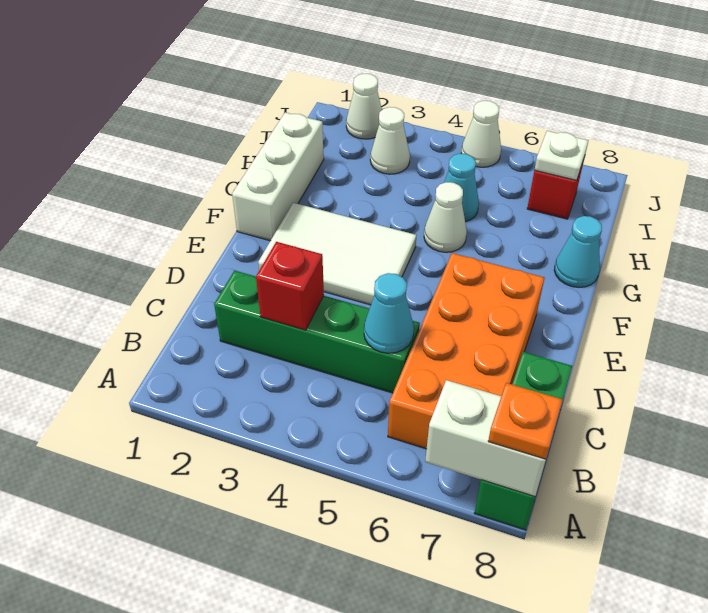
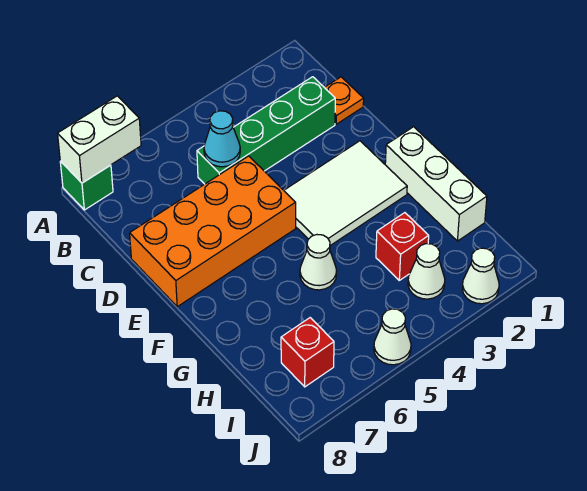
green brick A8:C8 level 1 -> green brick A8 level 1
orange plate A8 level 3 -> orange plate C1 level 1
orange brick B6:E7 level 1 -> orange brick D5:E8 level 1
red brick C3 level 2 -> red brick H3 level 1
cyan cone G8 level 1 -> none
cyan cone H5 level 1 -> none
white plate I7 level 2 -> none

